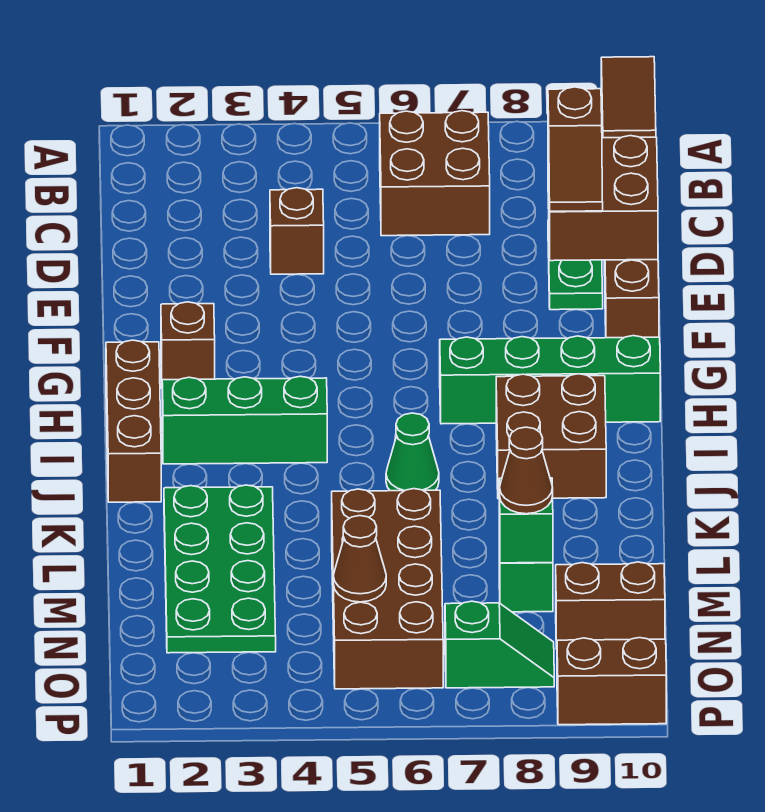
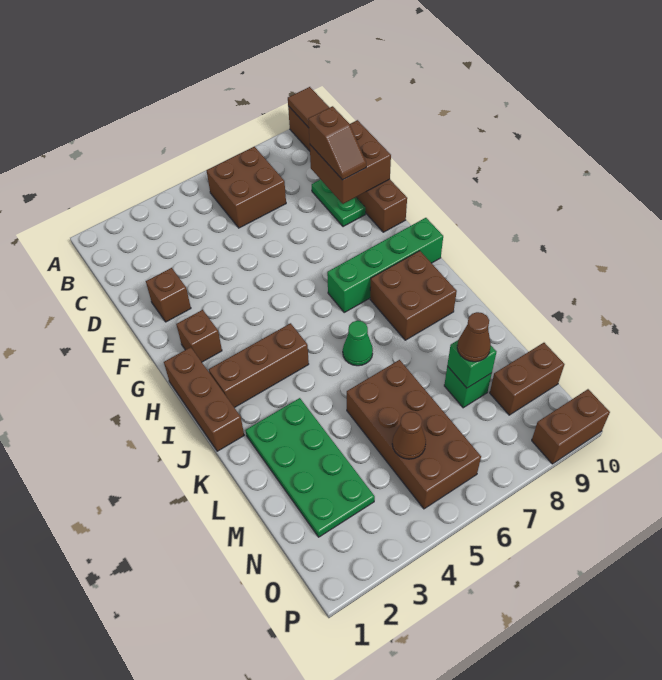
brown brick D4 level 1 -> brown brick E2 level 1
green brick I2:I4 level 1 -> brown brick I2:I4 level 1
green slope O7:O8 level 1 top 7 -> none

